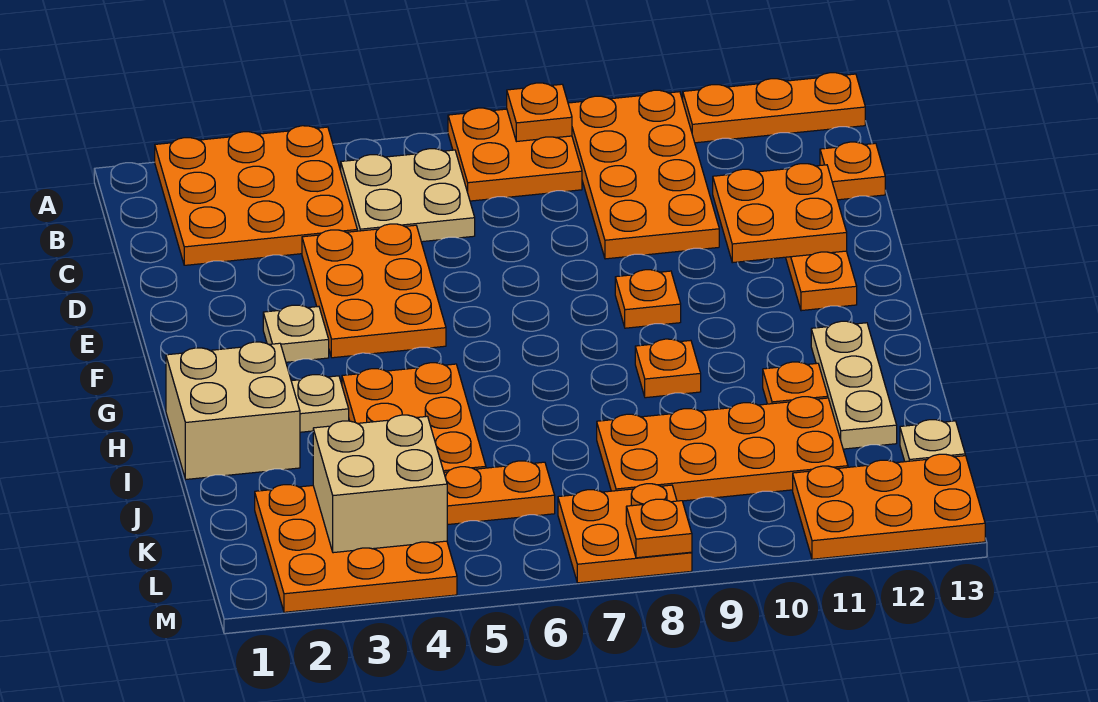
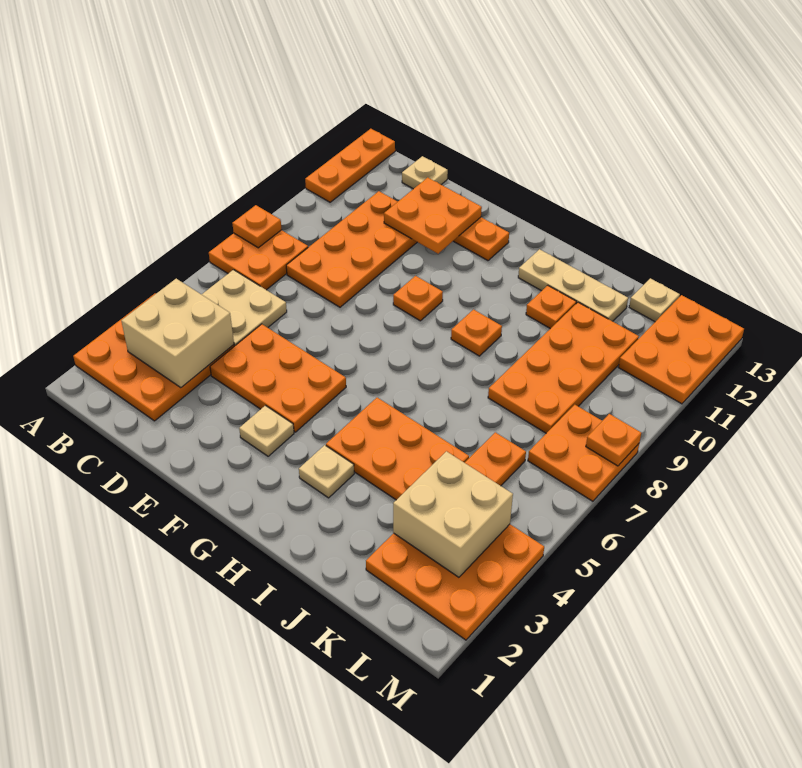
orange plate A9:D10 level 1 -> orange plate C8:D11 level 1
orange plate C13 level 1 -> tan plate C13 level 1
tan brick H1:I2 level 1 -> tan brick B3:C4 level 2

